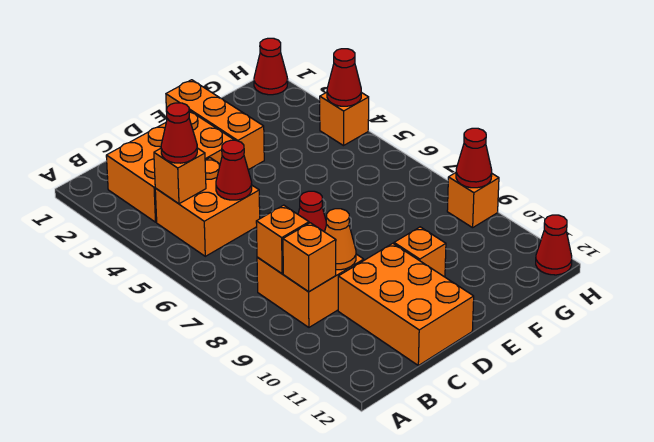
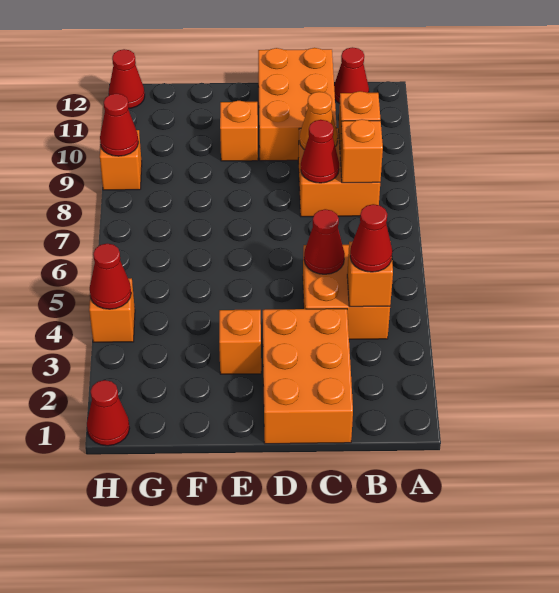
orange brick B2:D3 level 1 -> orange brick C1:D3 level 1
none -> red cone B12 level 1
orange brick E1:E3 level 1 -> orange brick E3 level 1

